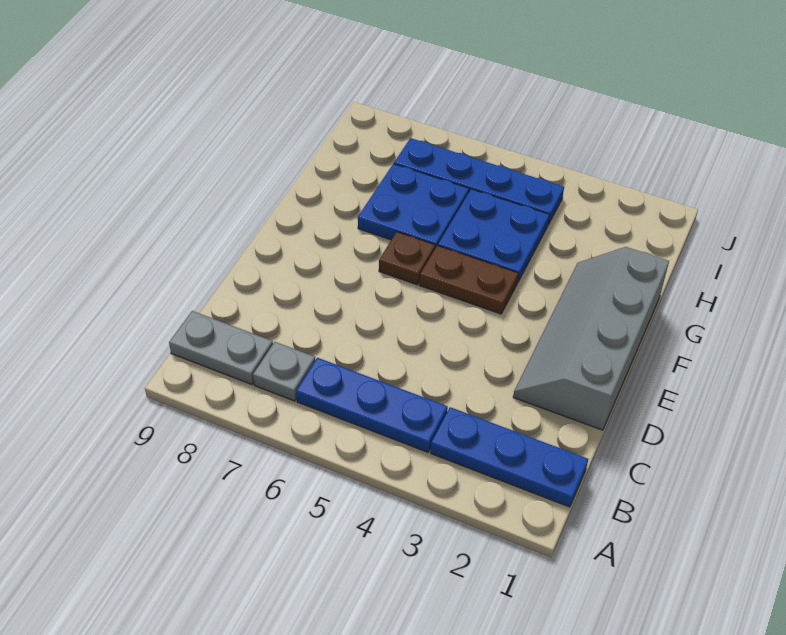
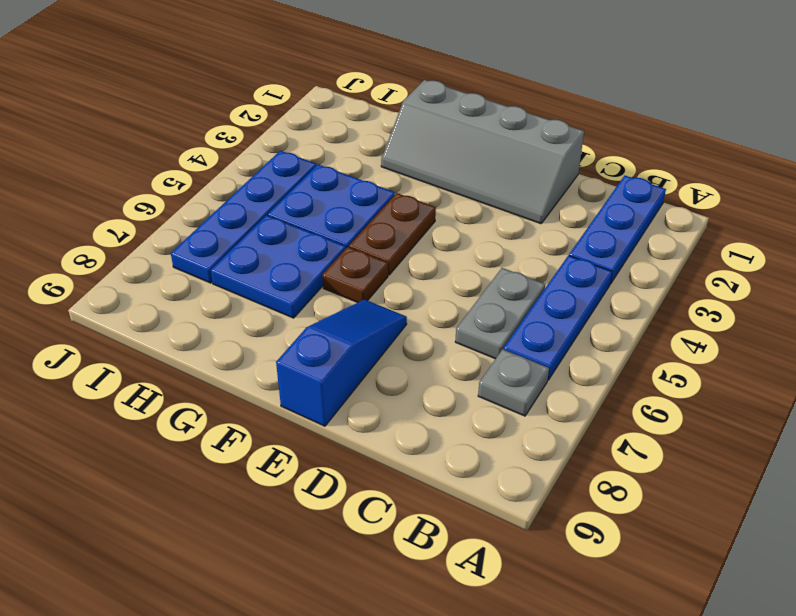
grey plate B8:B9 level 1 -> grey plate C5:C6 level 1
none -> blue slope E7:E9 level 1 top 9

